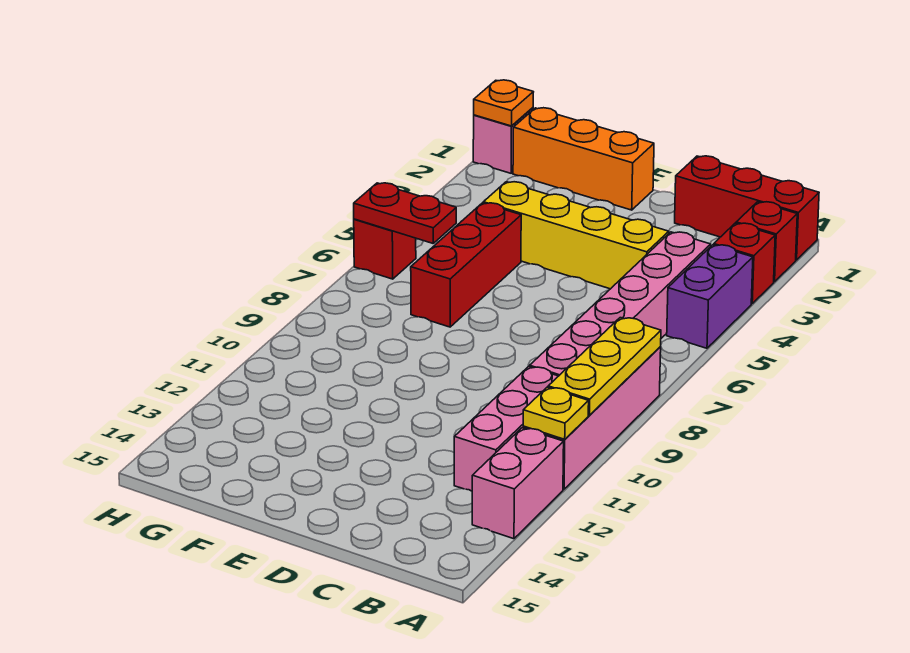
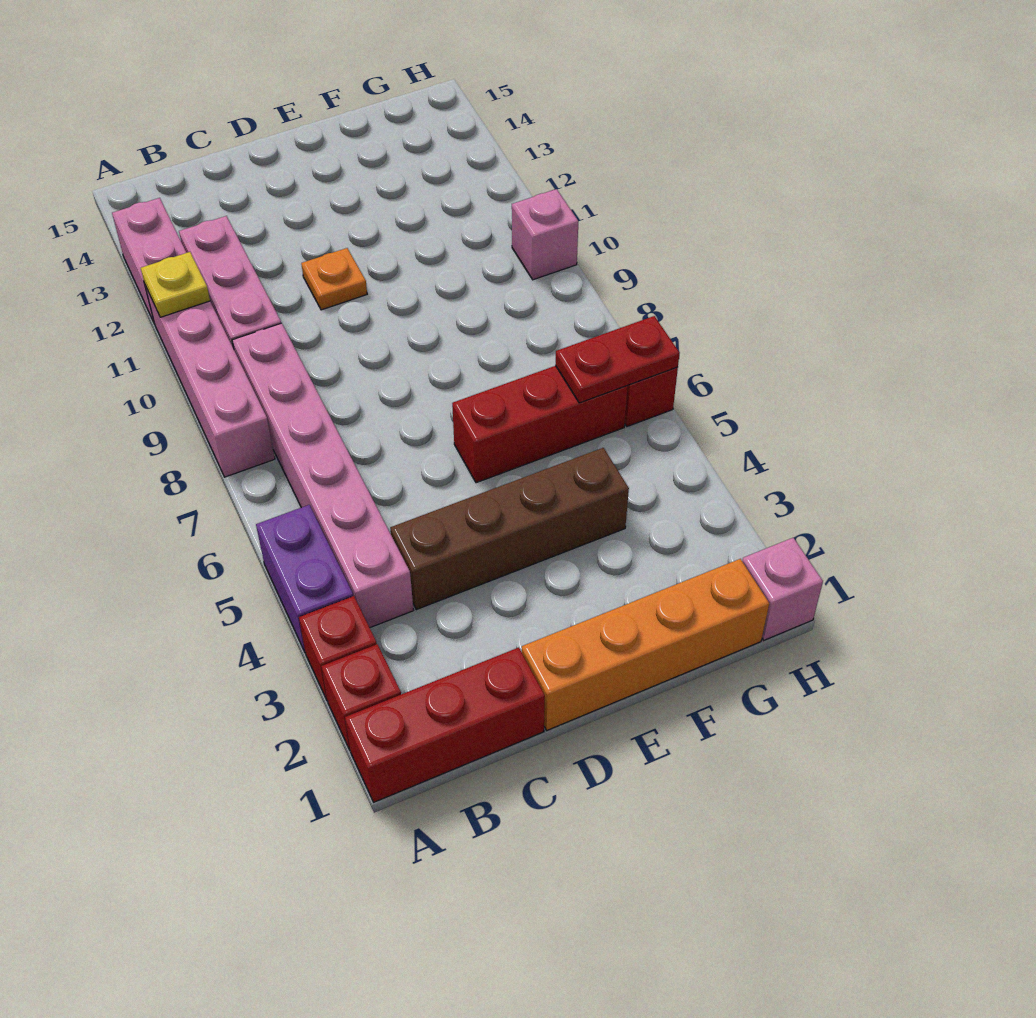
yellow plate A8:A10 level 2 -> none
yellow brick C4:F4 level 1 -> brown brick C4:F4 level 1
orange brick E1:G1 level 1 -> orange brick D1:G1 level 1
red brick F5:F7 level 1 -> red brick E6:G6 level 1
orange plate H1 level 2 -> orange plate D11 level 1
none -> pink brick H10 level 1

